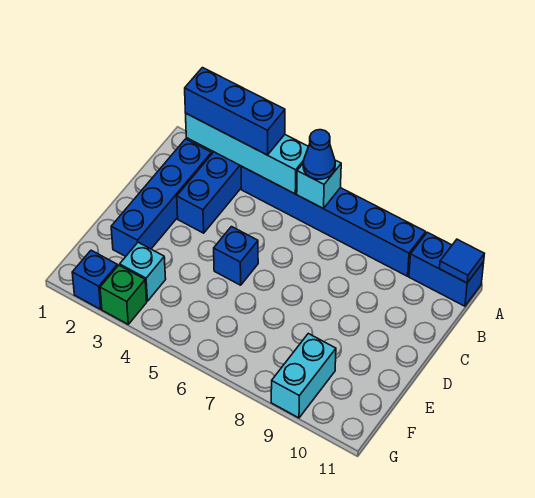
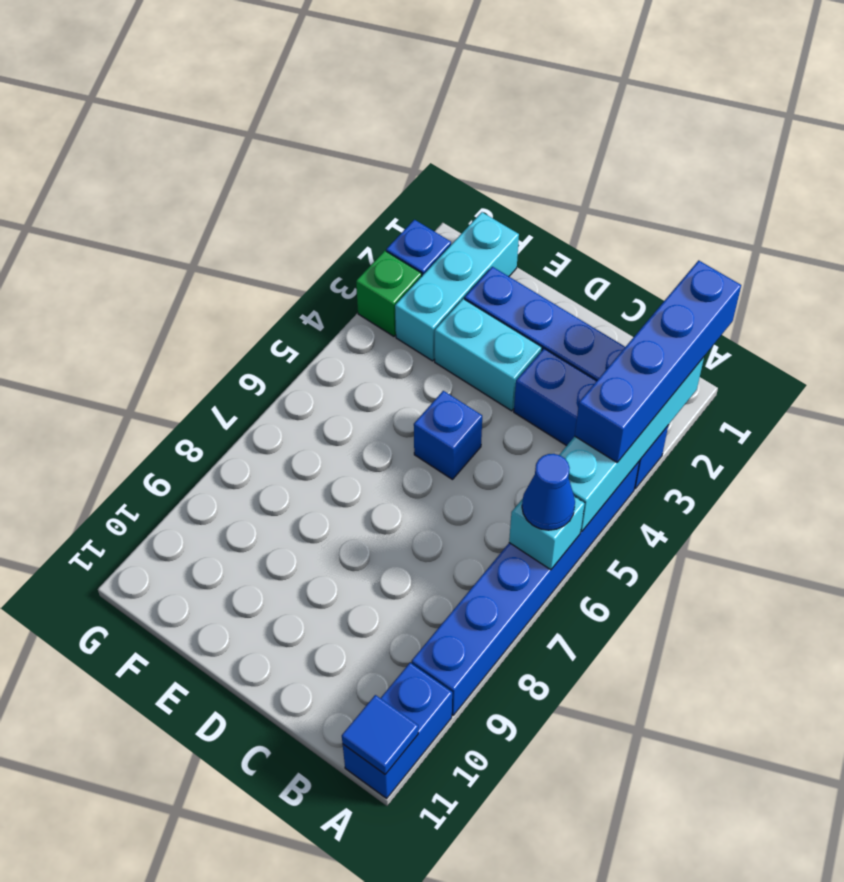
blue brick A2:A4 level 3 -> blue brick A1:A4 level 3
cyan brick F3 level 1 -> cyan brick F1:F3 level 1
cyan brick F9:G9 level 1 -> cyan brick D3:E3 level 1

